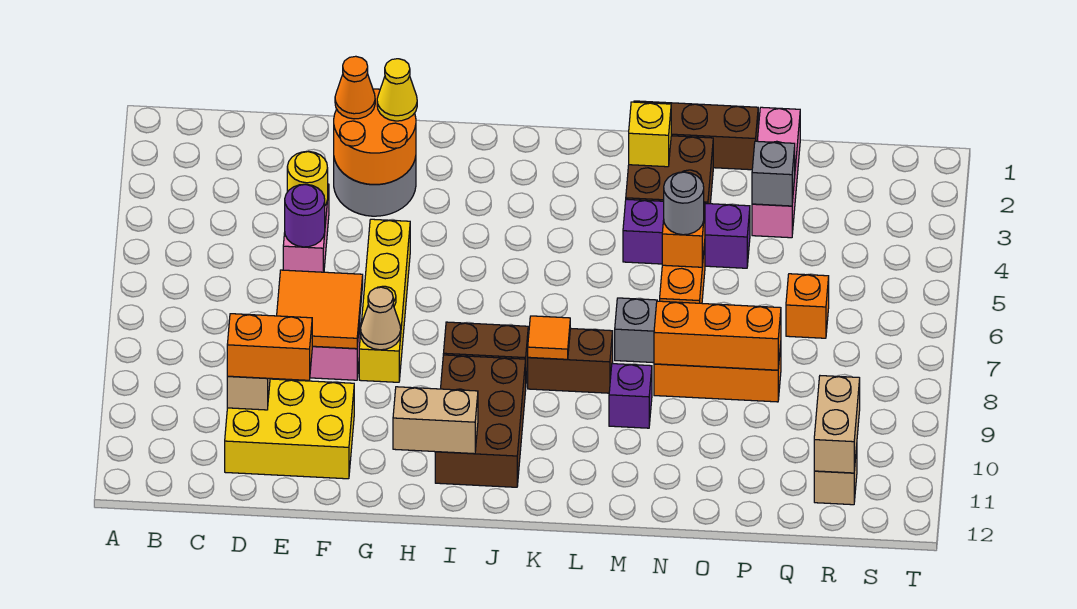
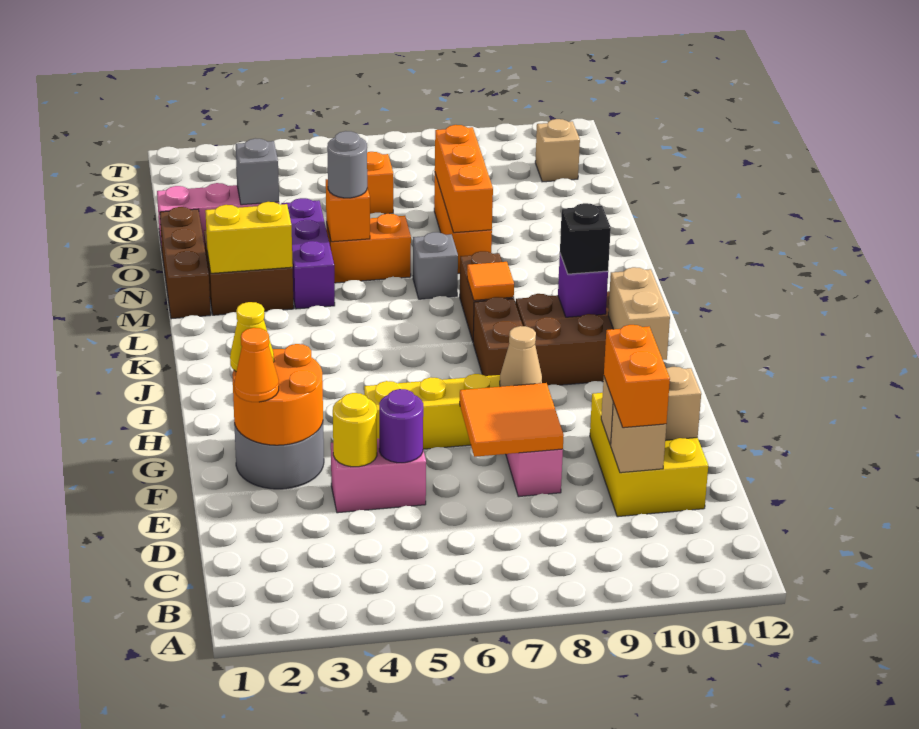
none -> black brick J10 level 3
yellow brick M2 level 2 -> yellow brick M2:M3 level 2
purple brick M9 level 1 -> purple brick J10 level 2
tan brick R10:R11 level 2 -> tan brick E10:E11 level 2

